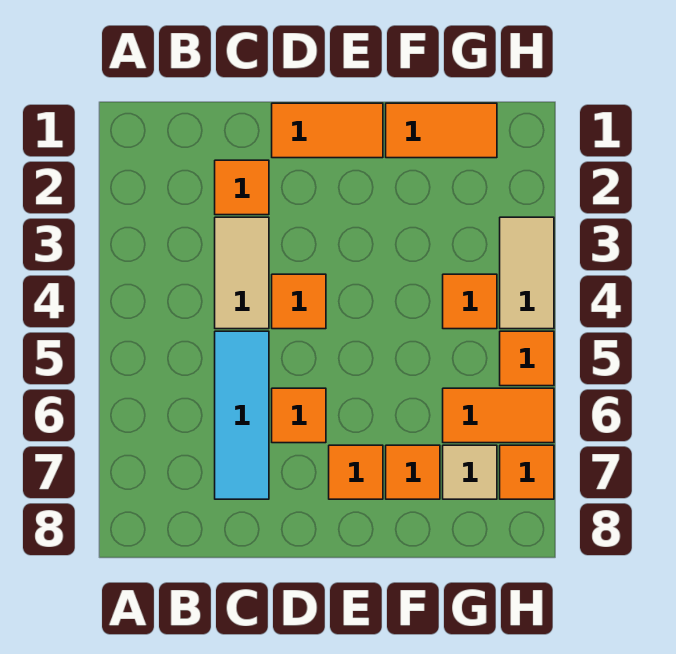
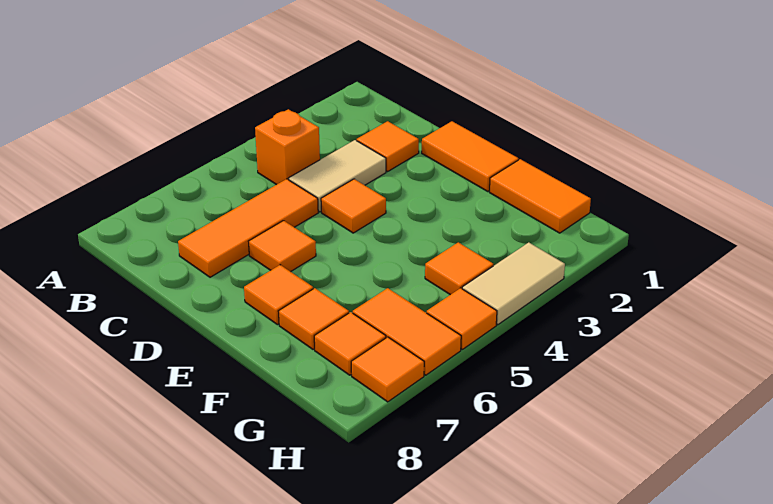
none -> orange brick B4 level 1
cyan tile C5:C7 level 1 -> orange tile C5:C7 level 1
tan tile G7 level 1 -> orange tile G7 level 1

